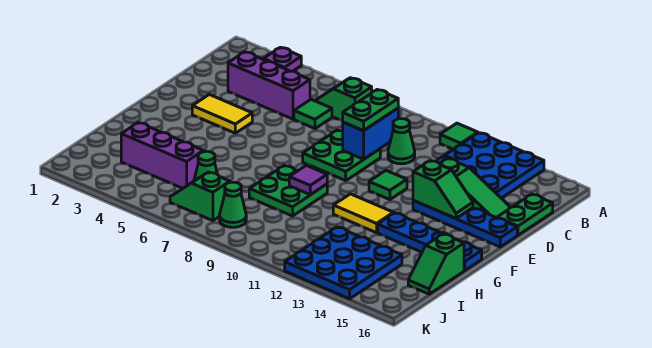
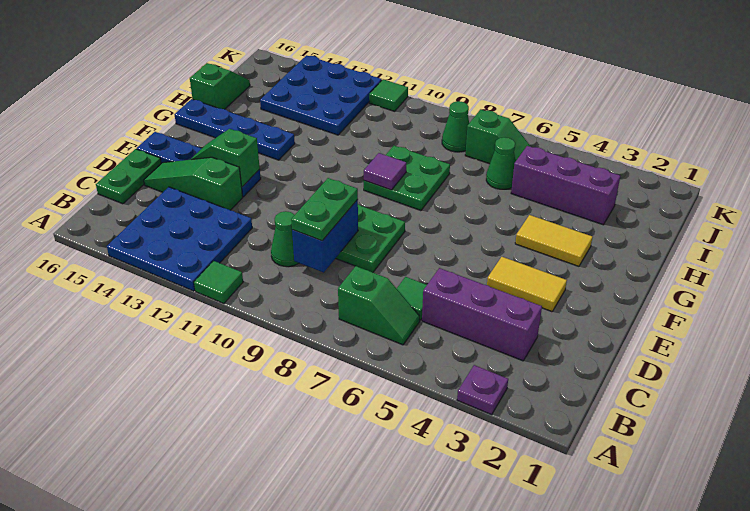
green tile E11 level 1 -> green tile K11 level 1
yellow tile G11:G12 level 1 -> yellow tile G3:G4 level 1

